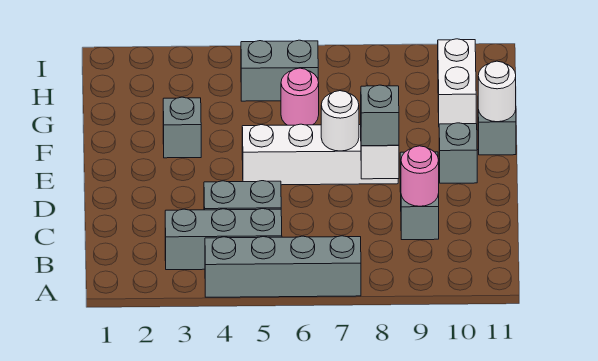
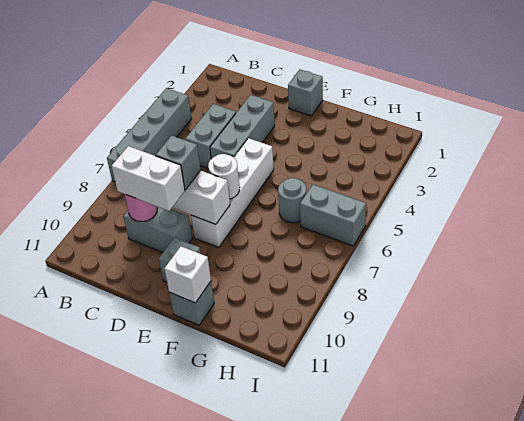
grey brick B3:B5 level 1 -> grey brick D3:D5 level 1
grey brick F3 level 1 -> grey brick E1 level 1
white round brick F11 level 2 -> white brick F11 level 2
pink round brick G6 level 1 -> grey round brick G6 level 1
white brick G10:H10 level 1 -> white brick C9:D9 level 3
grey brick H5:H6 level 1 -> grey brick H6:I6 level 1

